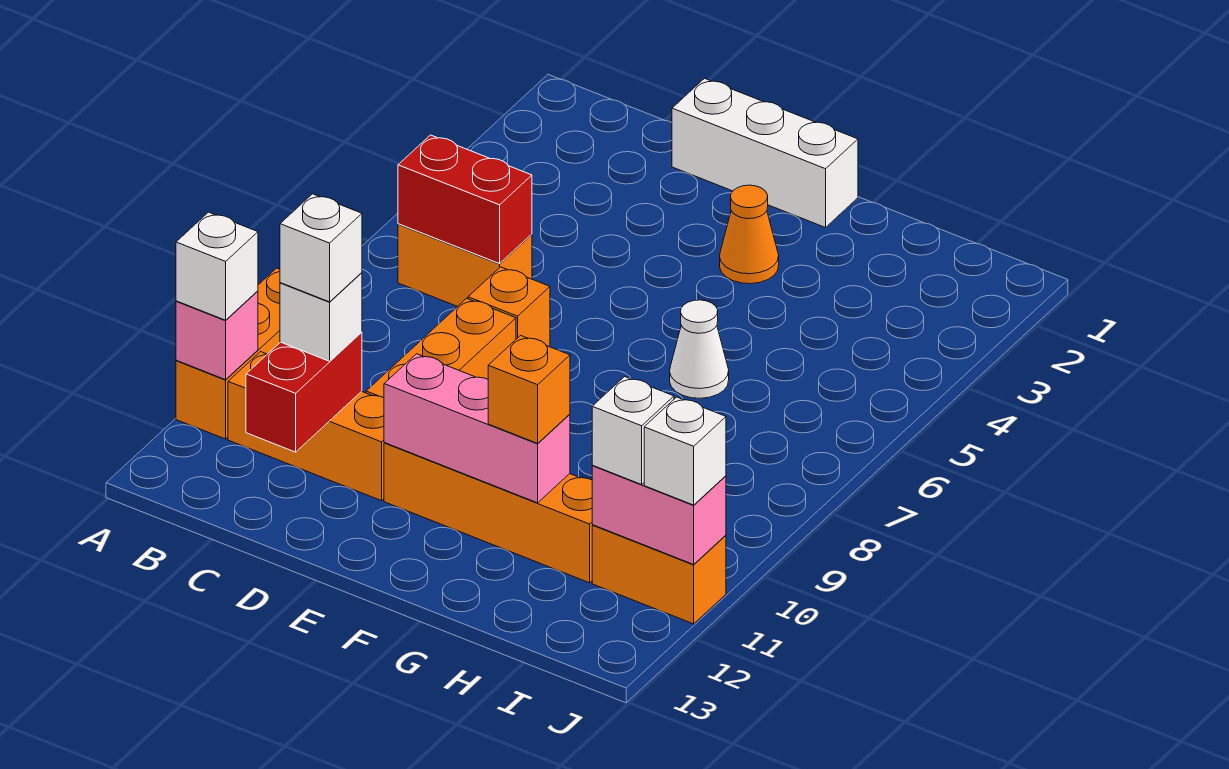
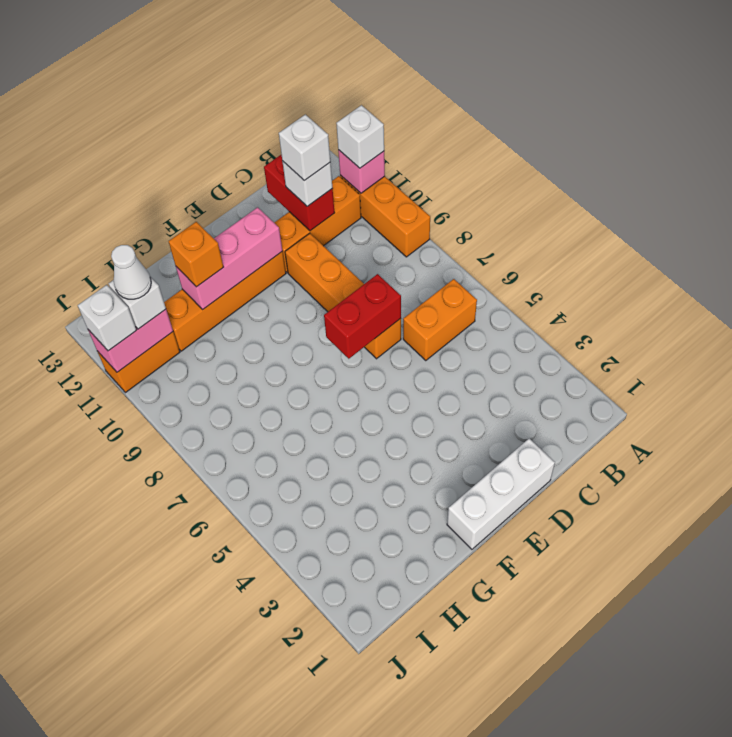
red brick B6:C6 level 2 -> red brick D7:E7 level 2
orange cone F3 level 1 -> none
white cone G6 level 1 -> white cone I11 level 4

